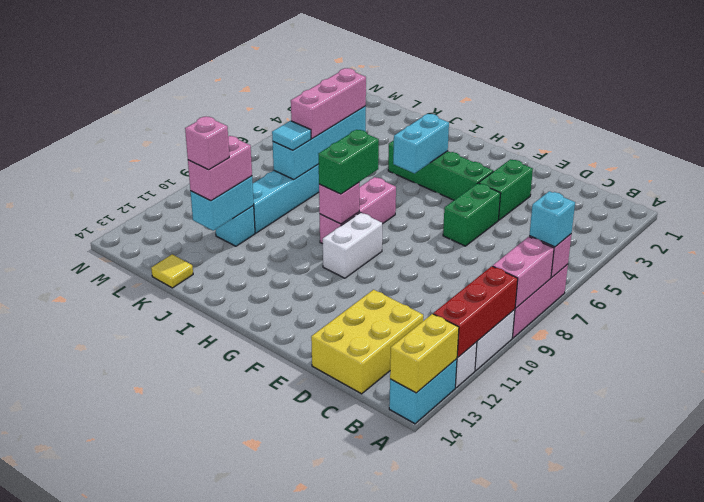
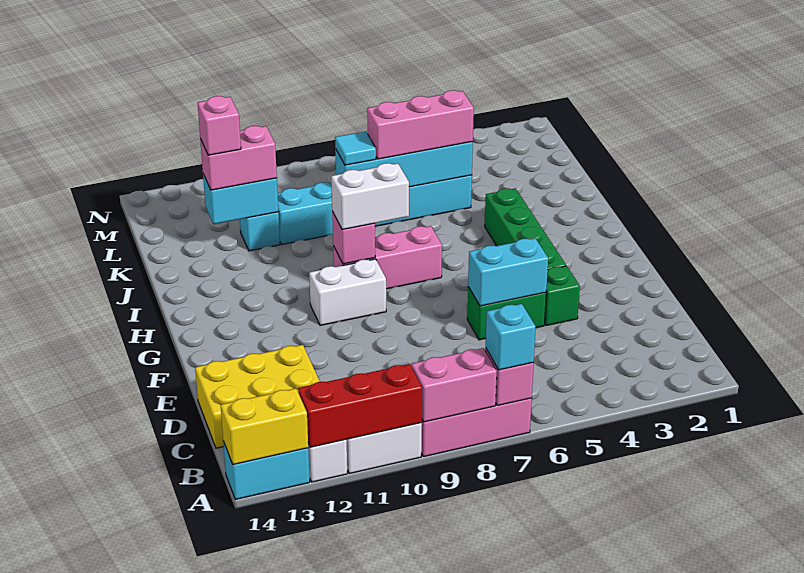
green brick E3:E4 level 1 -> green brick E4 level 1
cyan brick H4:H5 level 2 -> cyan brick E5:E6 level 2
green brick H8:H9 level 3 -> white brick H8:H9 level 3
yellow tile K14 level 1 -> none

